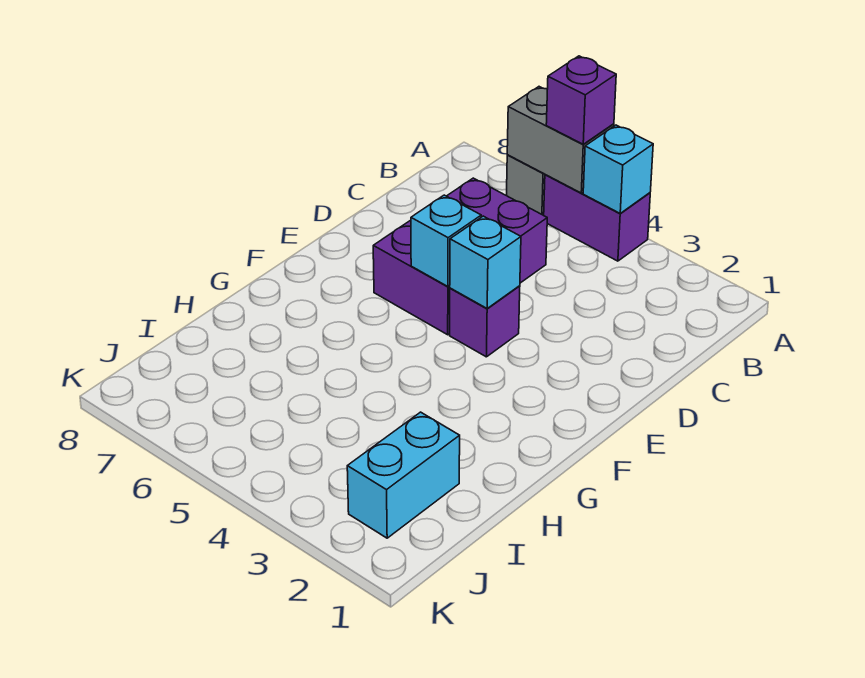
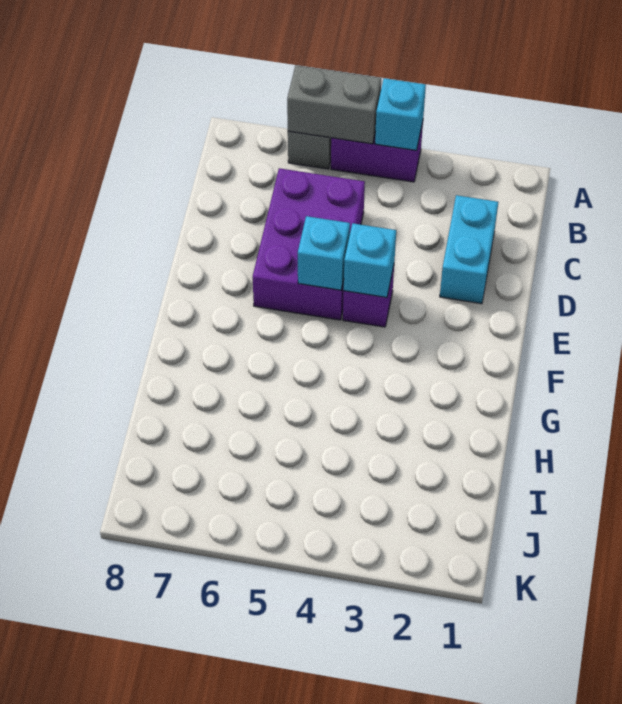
purple brick A5 level 3 -> none
cyan brick I2:J2 level 1 -> cyan brick C2:D2 level 1

